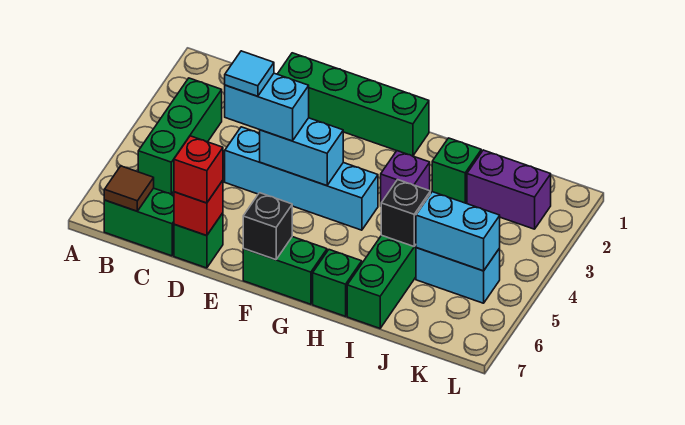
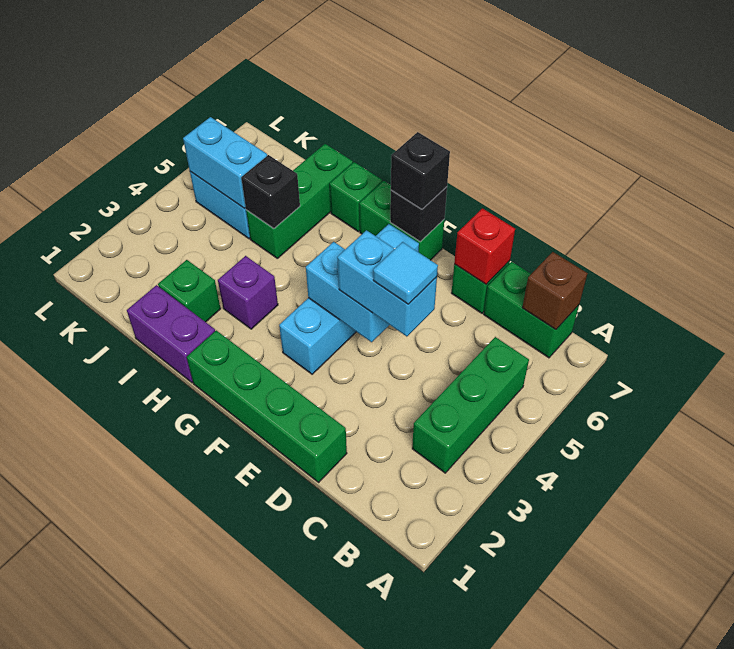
brown tile B7 level 2 -> brown brick B7 level 2
cyan brick D4:G4 level 1 -> cyan brick F3:F6 level 1
red brick D7 level 3 -> none
none -> black brick F7 level 3
purple brick J2:K2 level 1 -> purple brick H1:I1 level 1

